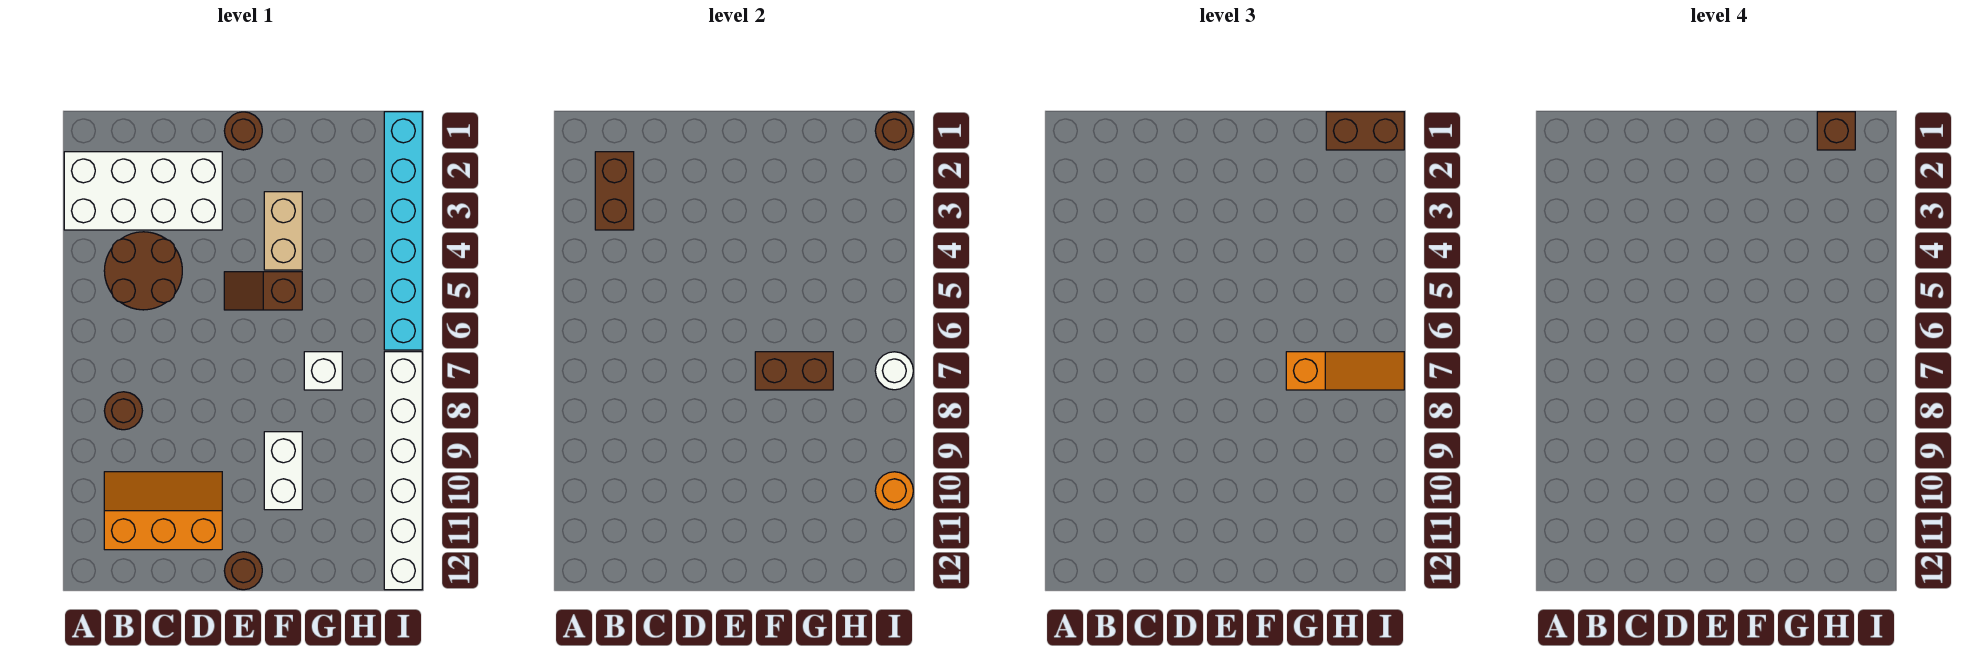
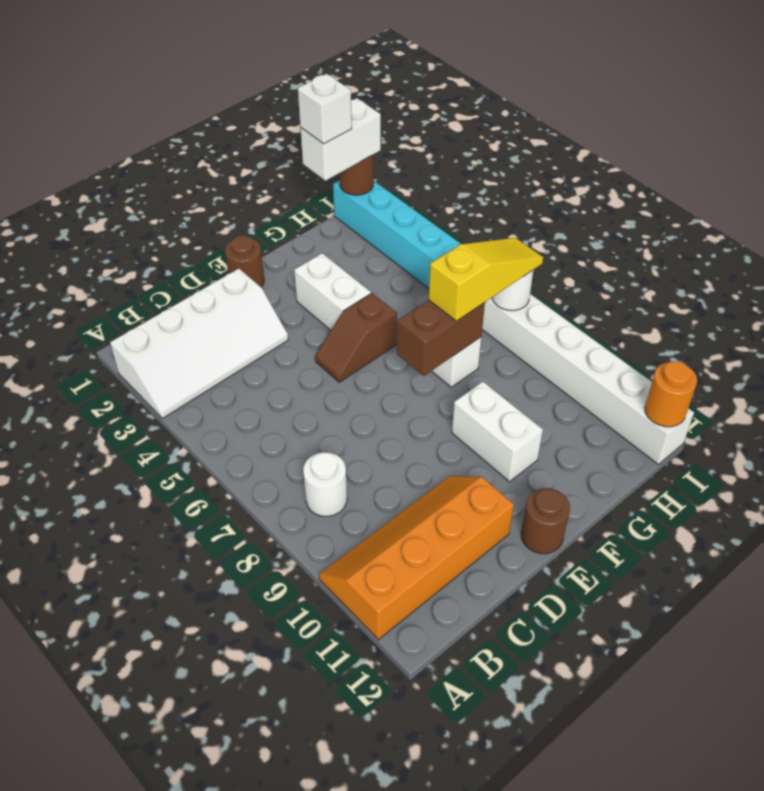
white brick A2:D3 level 1 -> white slope A2:D3 level 1 top 2
brown brick B2:B3 level 2 -> none
brown round brick B4:C5 level 1 -> none
brown round brick B8 level 1 -> white round brick B8 level 1
orange slope B10:D11 level 1 top 11 -> orange slope A10:D11 level 1 top 11
tan brick F3:F4 level 1 -> white brick F3:F4 level 1
orange slope G7:I7 level 3 top G -> yellow slope G7:I7 level 3 top G
brown brick H1:I1 level 3 -> white brick H1:I1 level 3
brown brick H1 level 4 -> white brick H1 level 4
orange round brick I10 level 2 -> orange round brick I12 level 2

